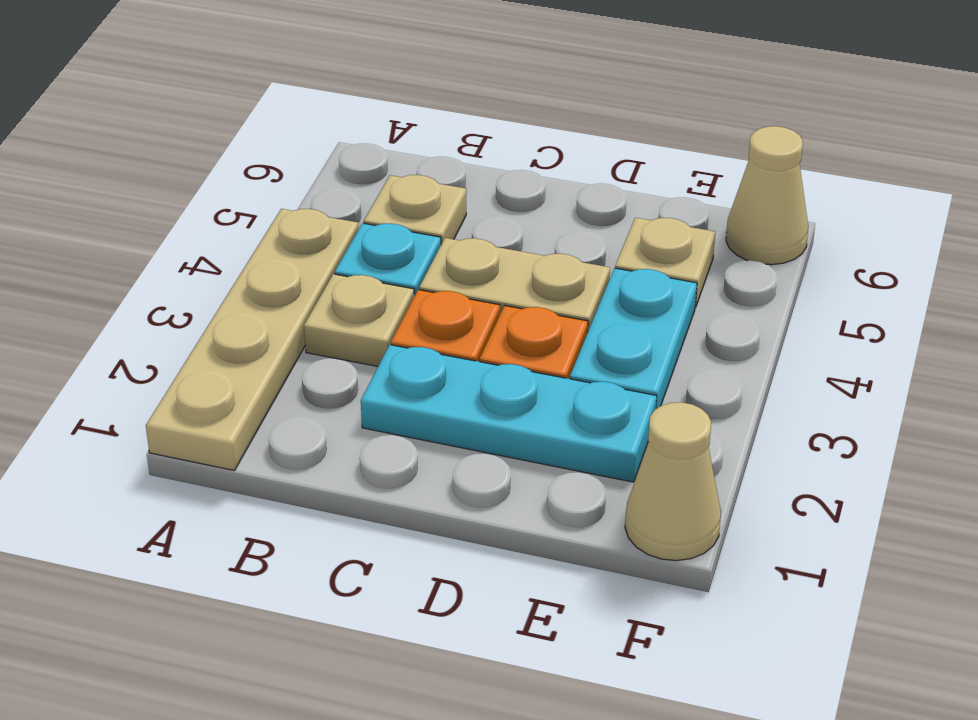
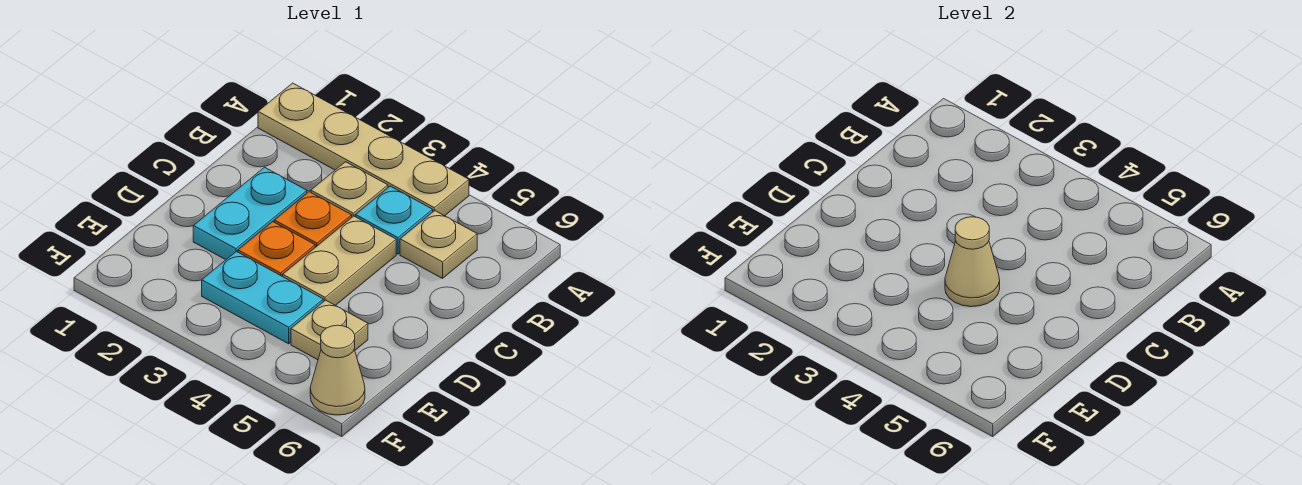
cyan plate C2:E2 level 1 -> cyan plate C2:D2 level 1
tan cone F1 level 1 -> tan cone D4 level 2

